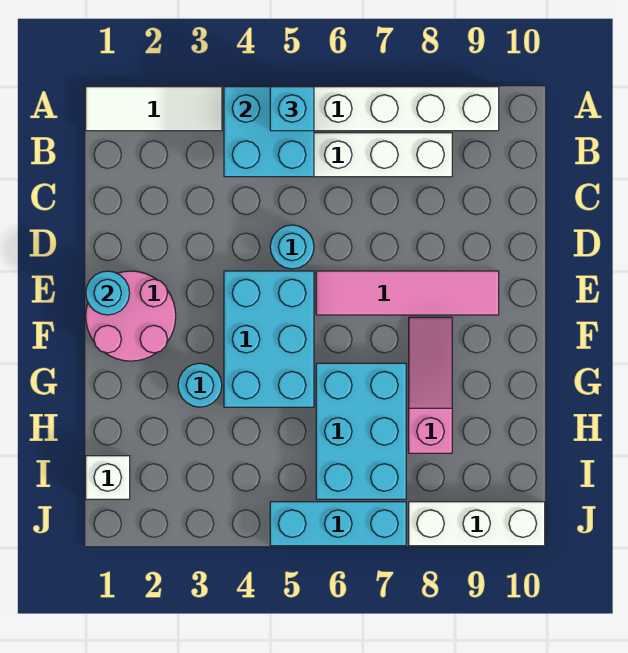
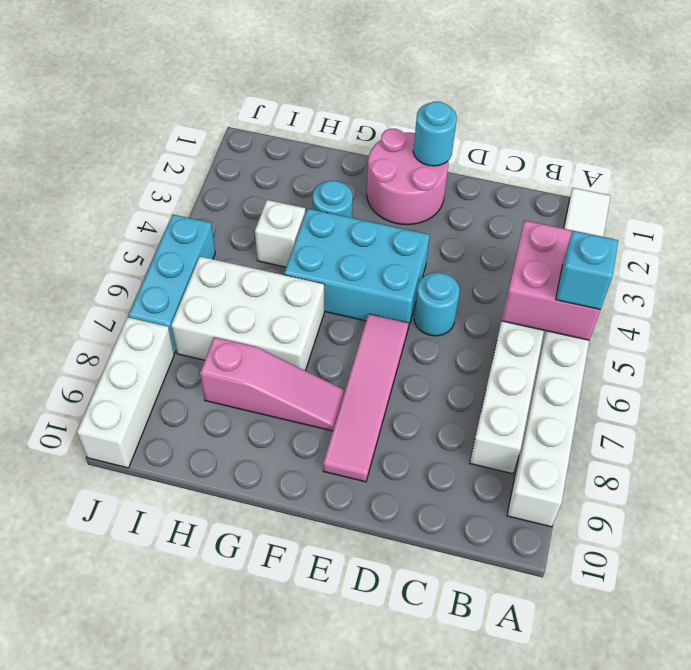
cyan brick A4:B5 level 2 -> pink brick A4:B5 level 2
cyan brick G6:I7 level 1 -> white brick G6:I7 level 1
white brick I1 level 1 -> white brick H4 level 1

